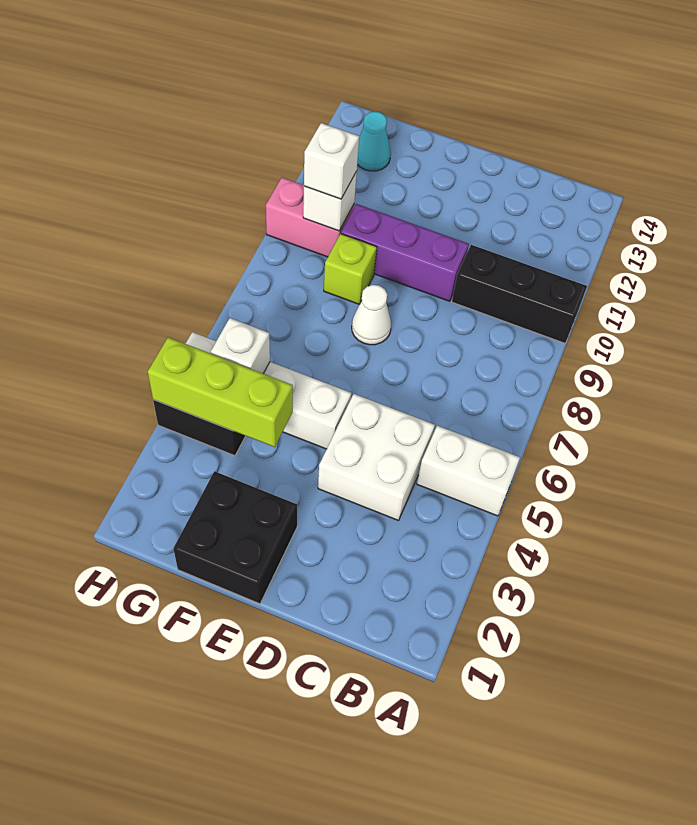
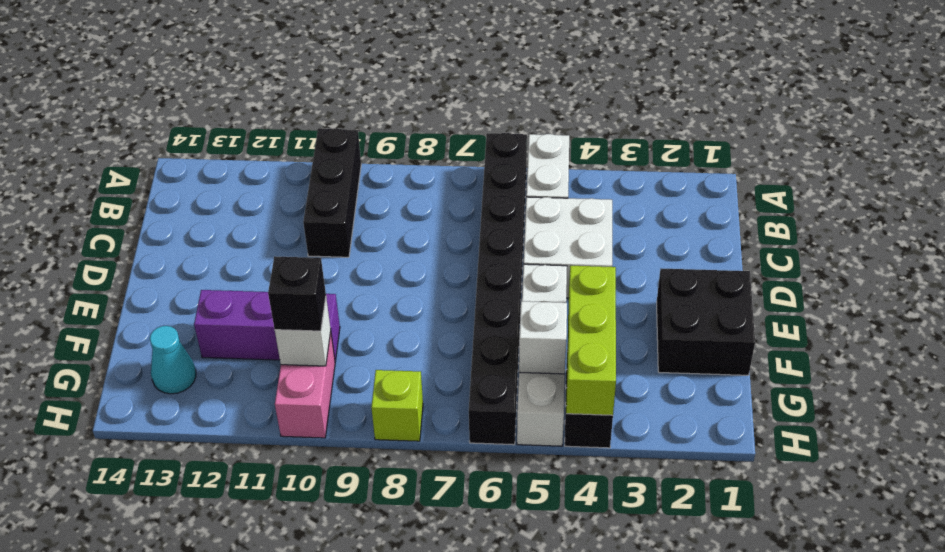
none -> black brick A6:H6 level 1
purple brick D10:F10 level 1 -> purple brick F10:F12 level 1
white cone E8 level 1 -> none
lime brick F9 level 1 -> lime brick H8 level 1
white brick G10 level 3 -> black brick G10 level 3

